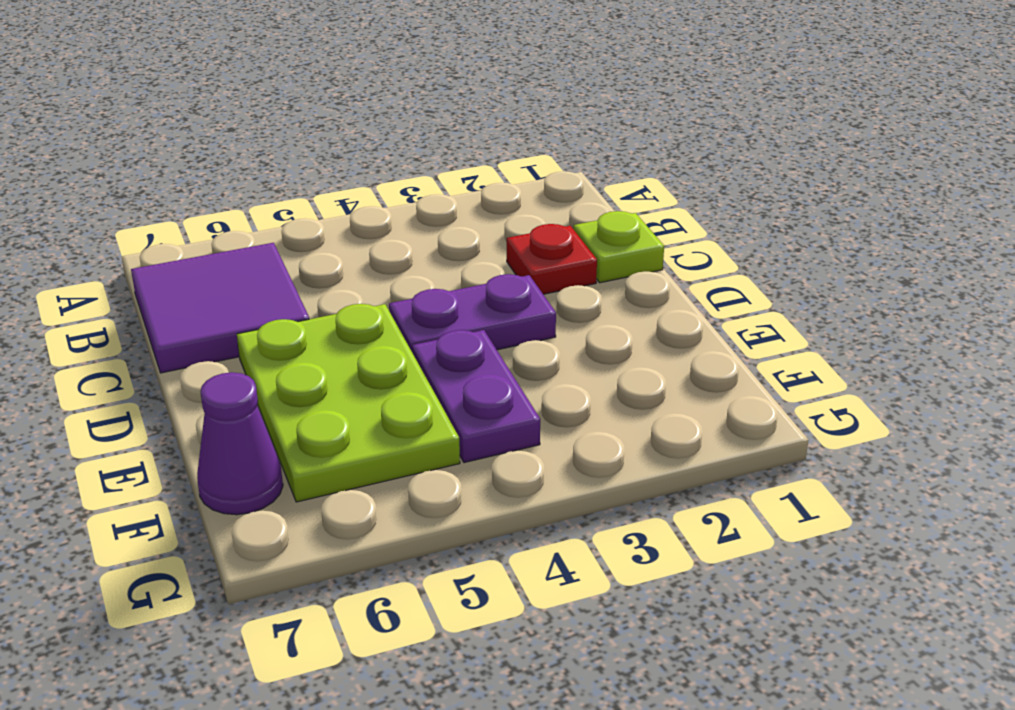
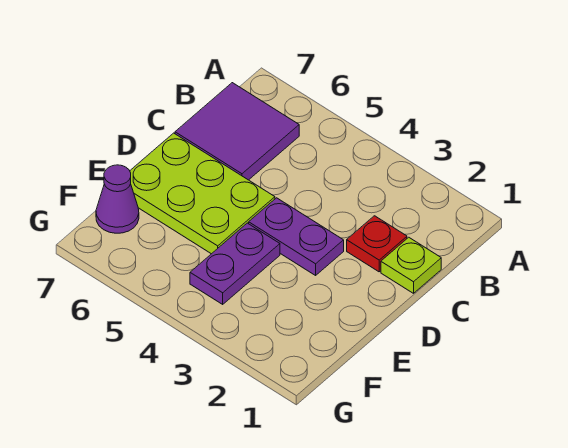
lime plate D5:F6 level 1 -> lime plate D5:E7 level 1

